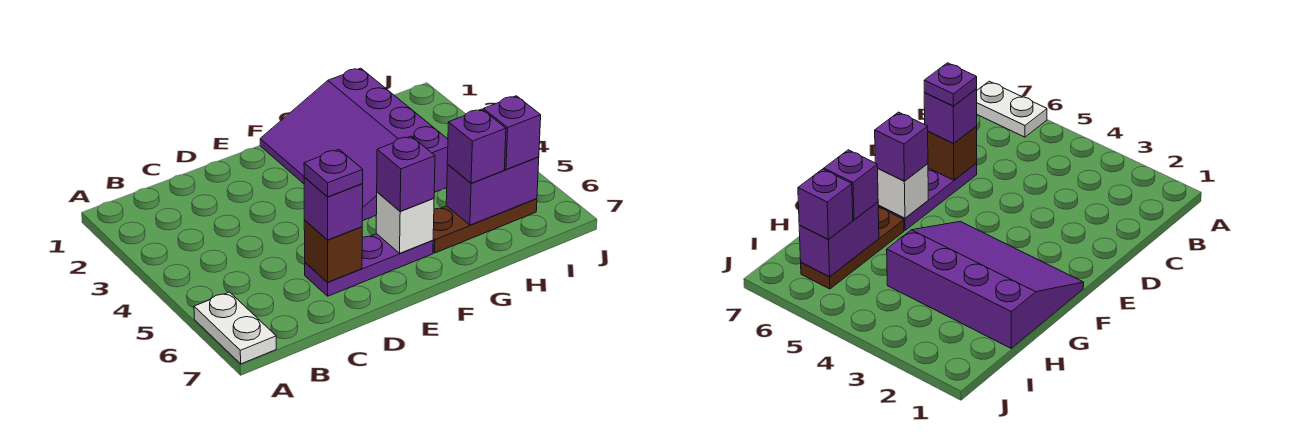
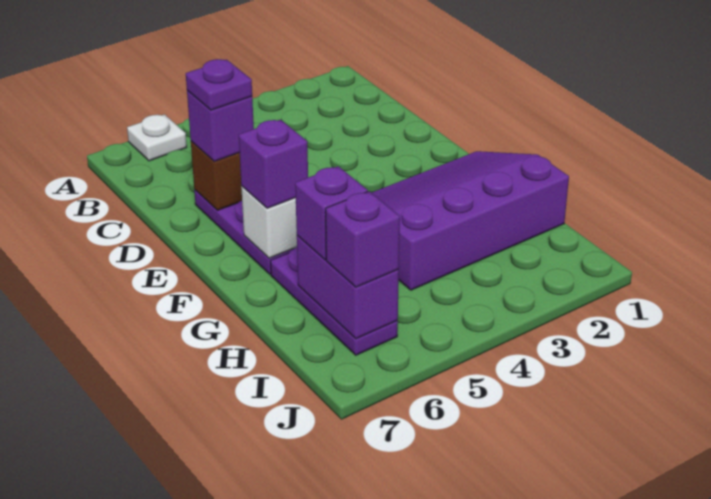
white plate A6:A7 level 1 -> white plate A6 level 1
brown plate G6:I6 level 1 -> purple plate G6:I6 level 1

